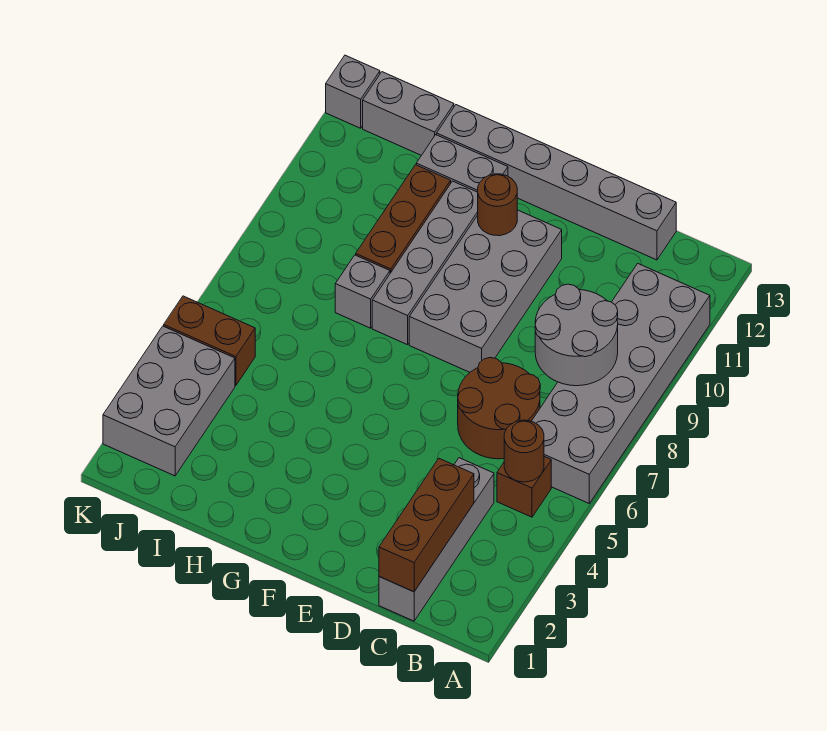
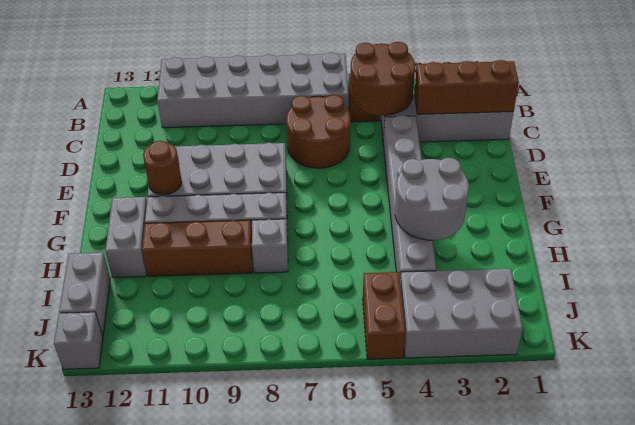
brown round brick B5 level 2 -> brown round brick B4:C5 level 2
grey round brick B8:C9 level 2 -> grey round brick G3:H4 level 2
grey brick C13:H13 level 1 -> grey brick D4:I4 level 1

